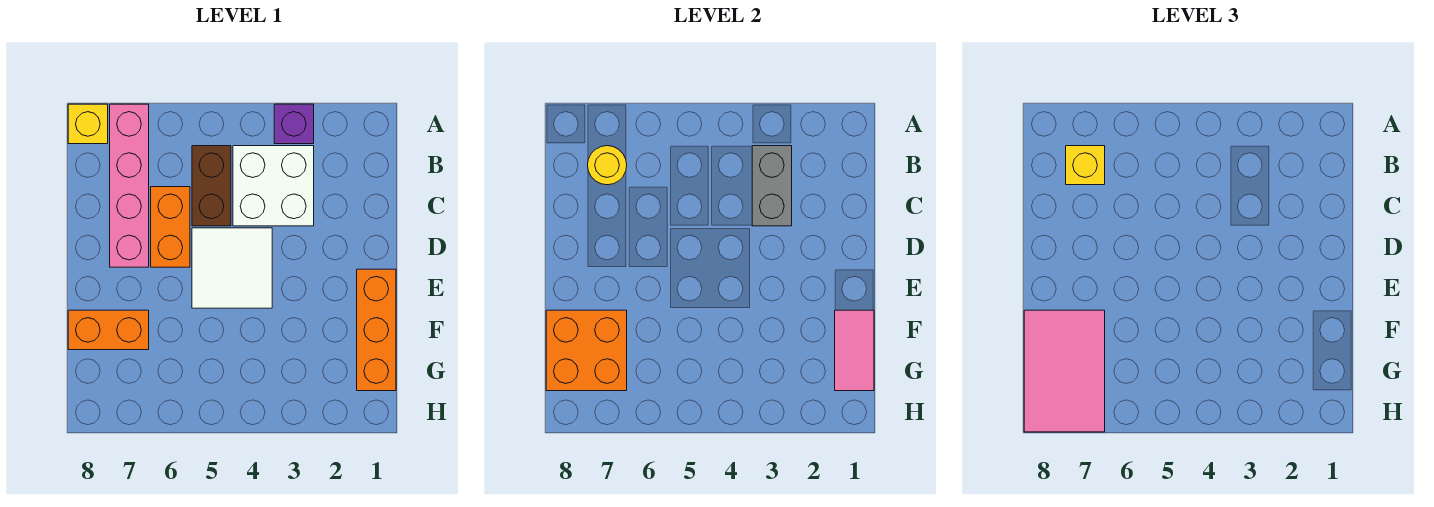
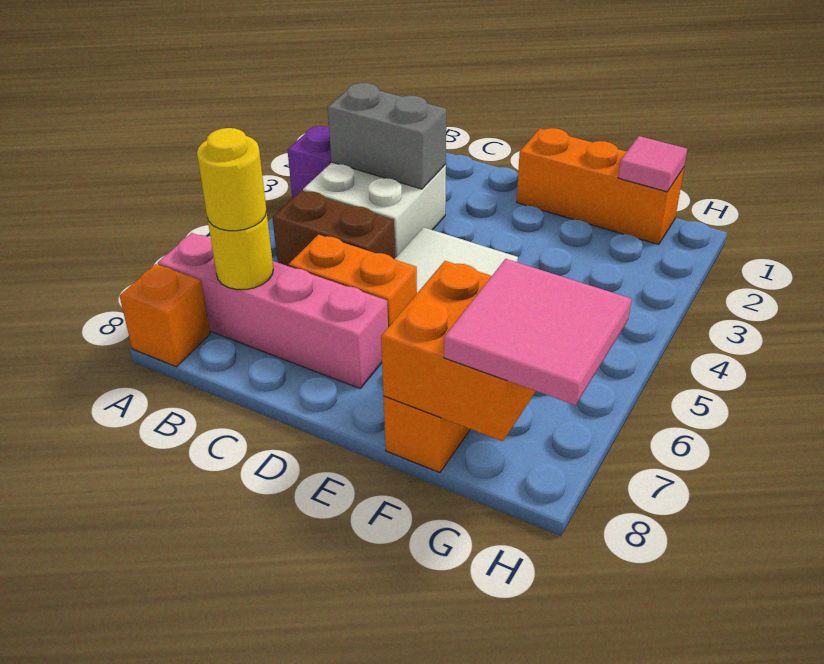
yellow brick A8 level 1 -> orange brick A8 level 1
yellow brick B7 level 3 -> yellow round brick B7 level 3
pink tile F1:G1 level 2 -> pink tile G1 level 2
pink tile F7:H8 level 3 -> pink tile G7:H8 level 3

